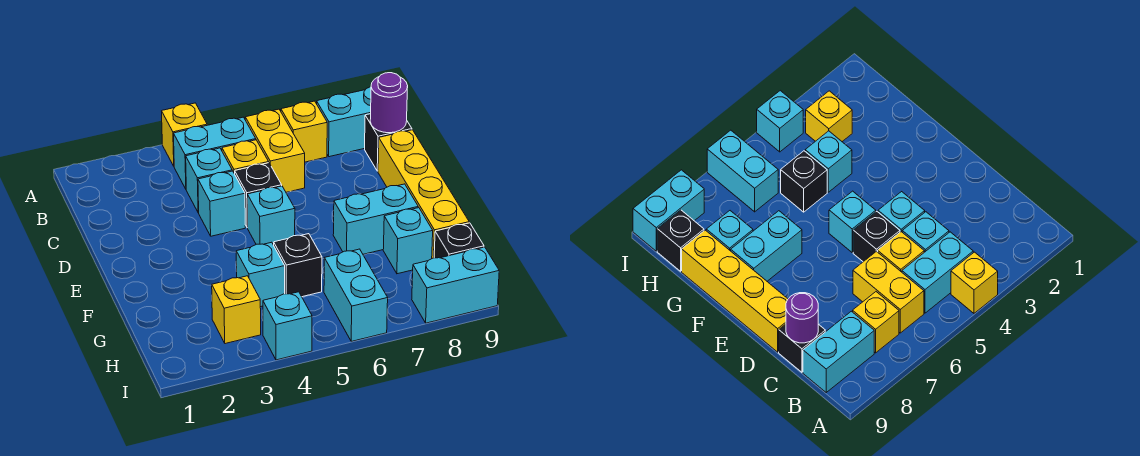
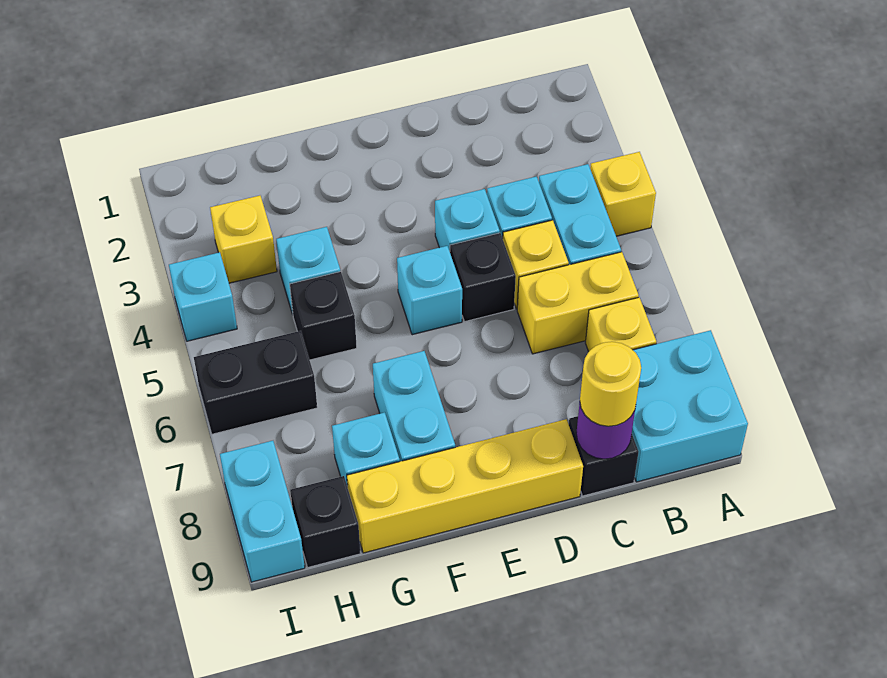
cyan brick B8:B9 level 1 -> cyan brick A8:B9 level 1
none -> yellow round brick C9 level 3
cyan brick H6:I6 level 1 -> black brick H6:I6 level 1

